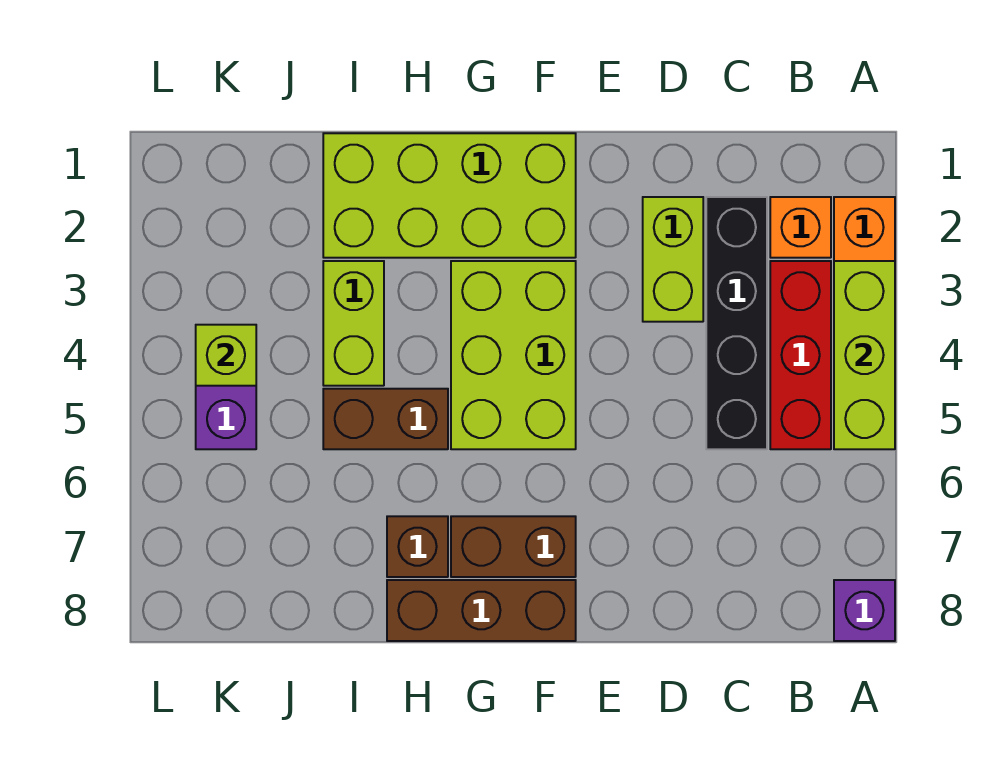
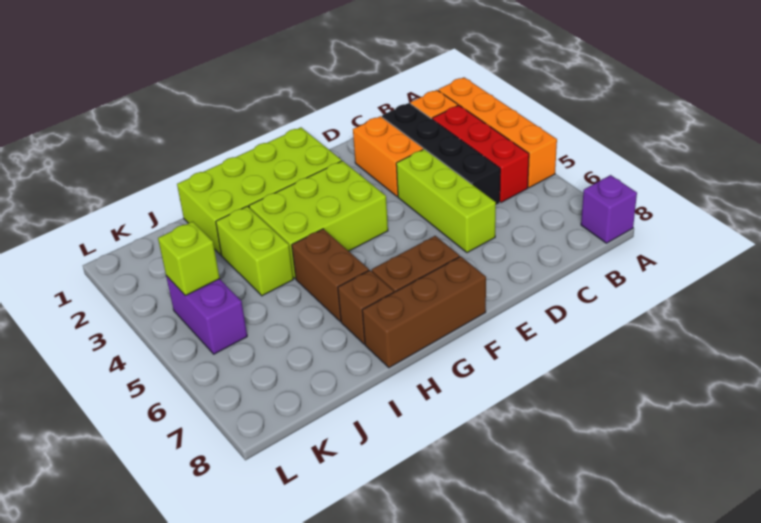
lime brick A3:A5 level 2 -> lime brick D4:D6 level 1
lime brick D2:D3 level 1 -> orange brick D2:D3 level 1
lime brick F3:G5 level 1 -> lime brick F3:H4 level 1
brown brick H5:I5 level 1 -> brown brick H5:H6 level 1

